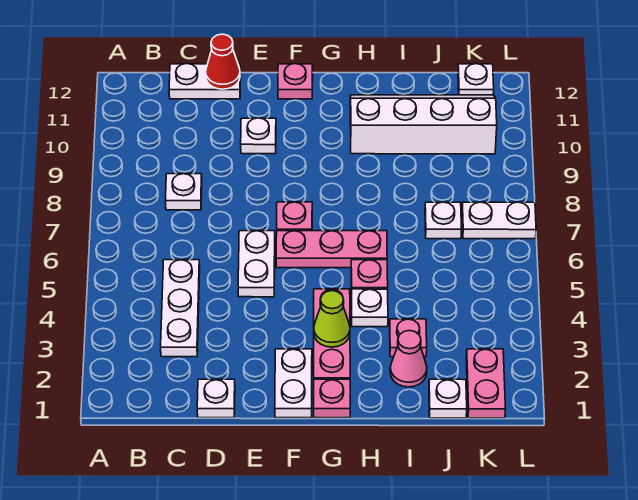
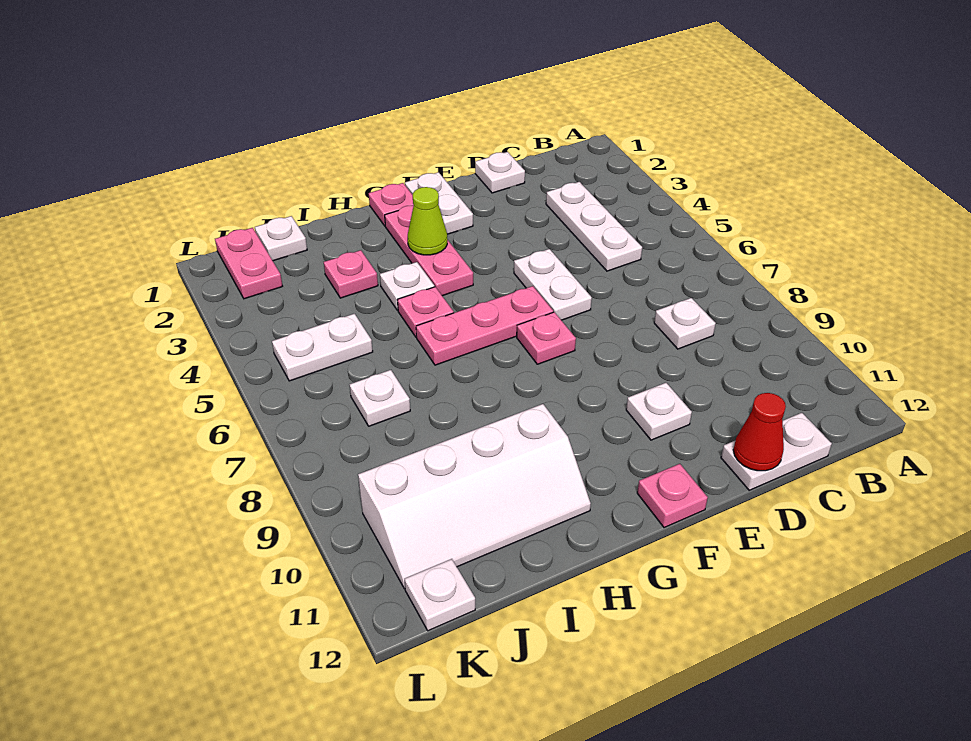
pink cone I2 level 1 -> none
white plate K7:L7 level 1 -> white plate J5:K5 level 1

